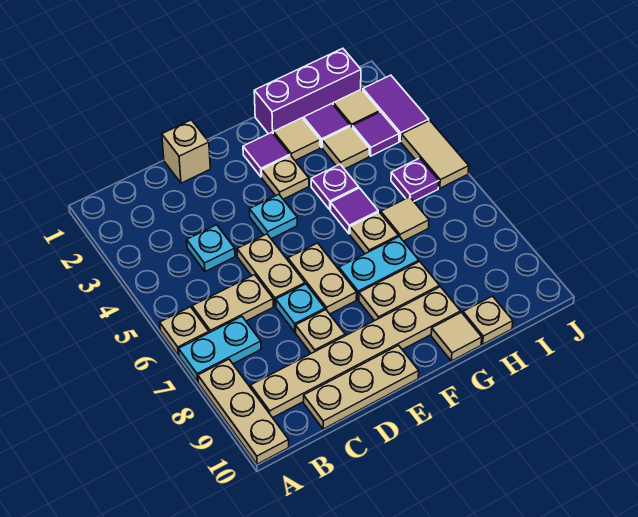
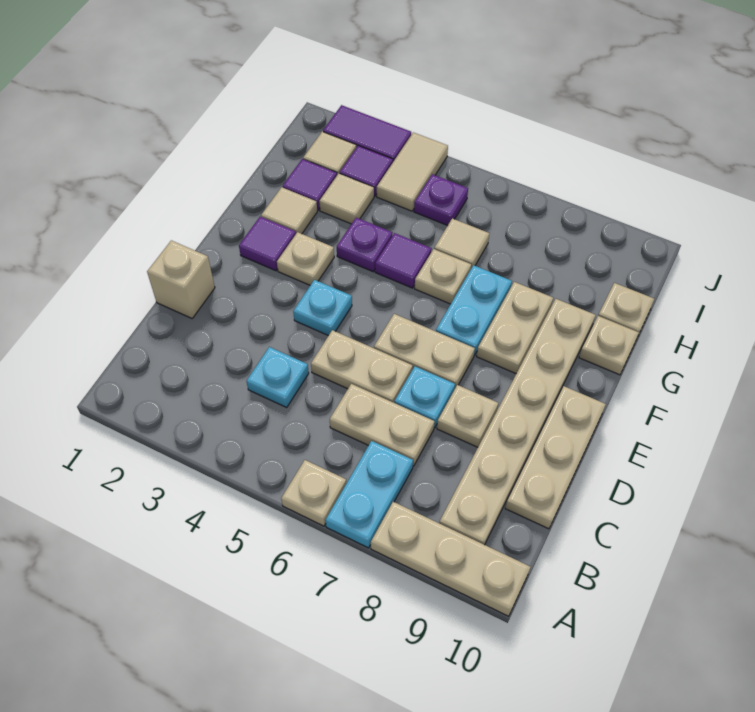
tan plate B6:C6 level 1 -> tan plate C6:C7 level 1
purple brick G1:I1 level 1 -> none
tan tile G10 level 1 -> tan plate G10 level 1
tan tile J4:J5 level 1 -> tan tile I4:J4 level 1

